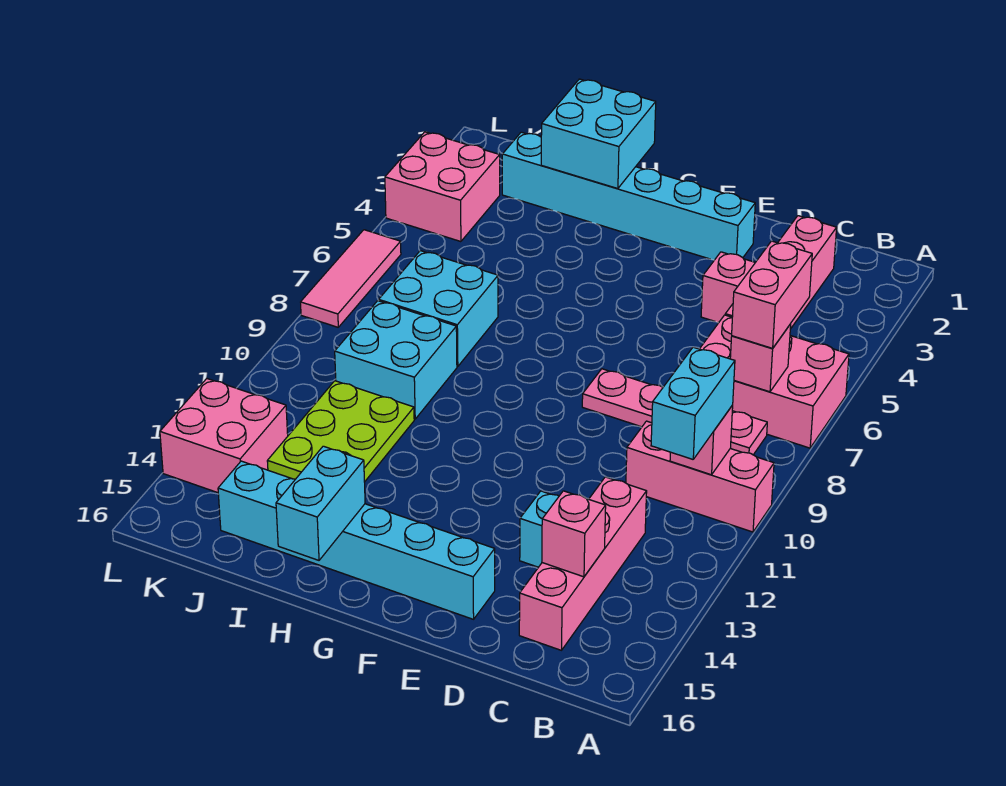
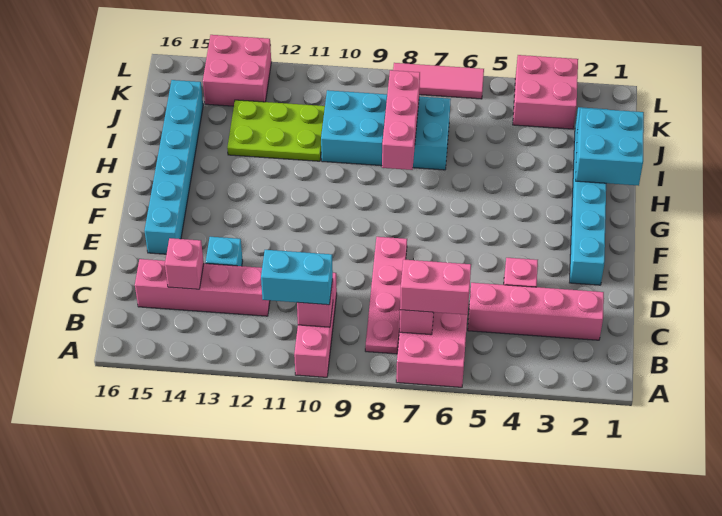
none -> pink brick H8:J8 level 2
cyan brick H15:H16 level 2 -> none

